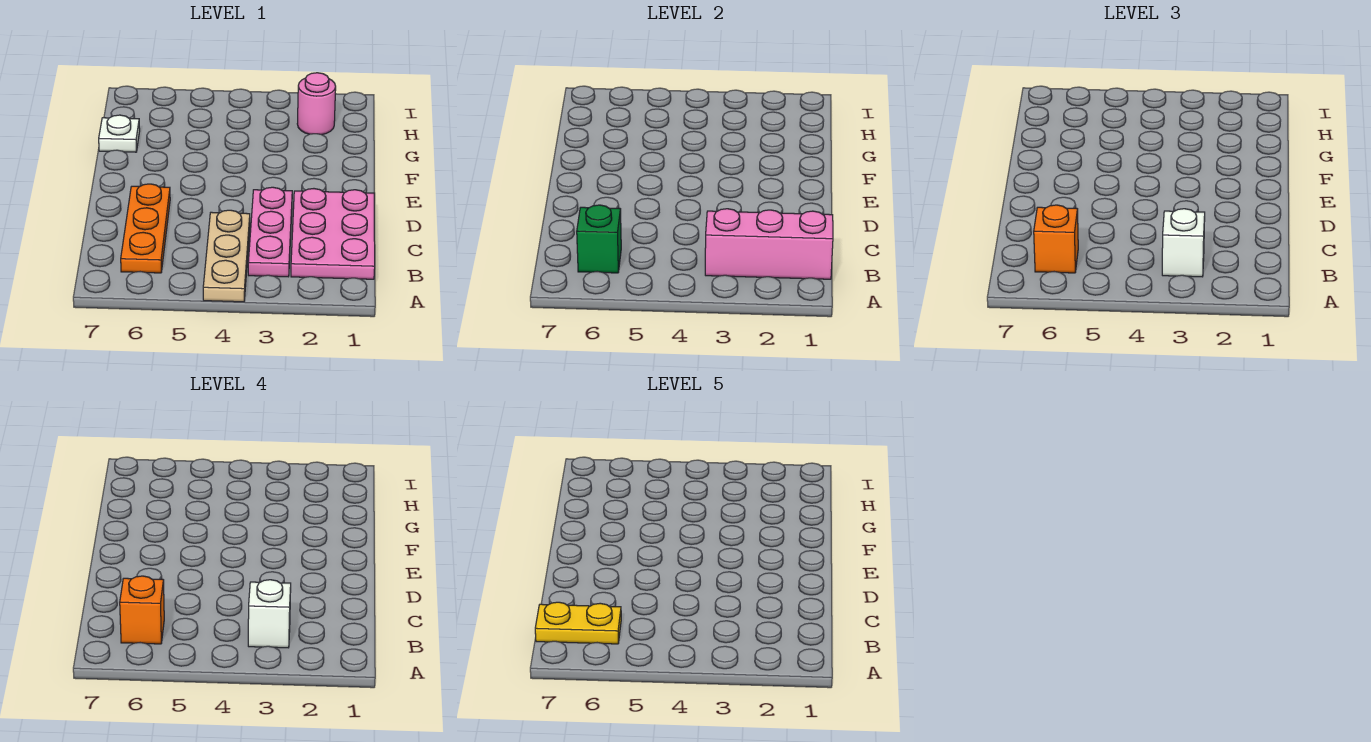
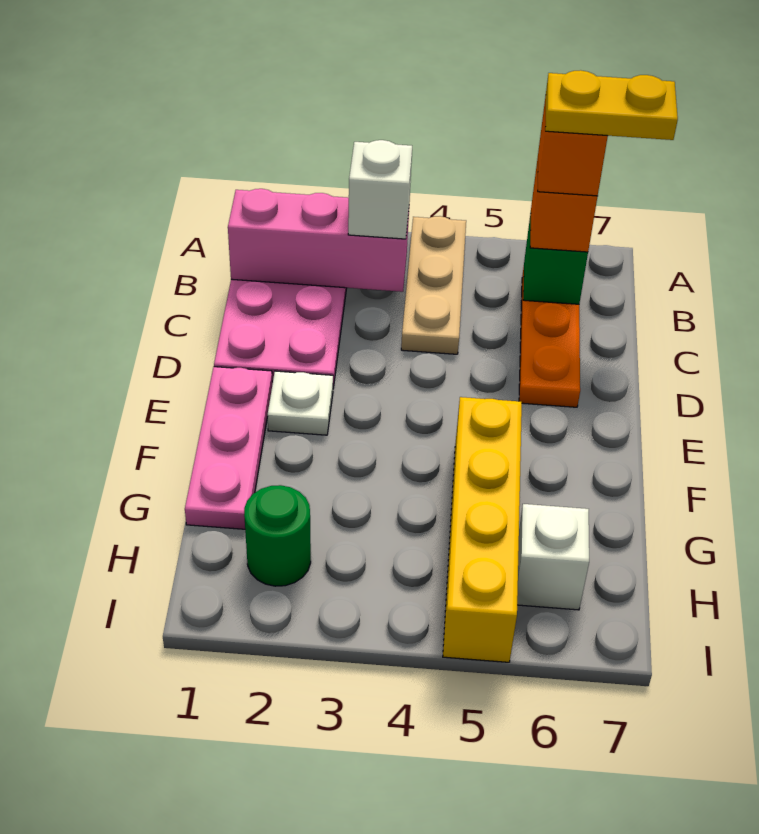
pink plate B3:D3 level 1 -> pink plate E1:G1 level 1
white brick B3 level 4 -> white brick H6 level 1
none -> yellow brick F5:I5 level 1
white plate G7 level 1 -> white plate E2 level 1
pink round brick H2 level 1 -> green round brick H2 level 1

